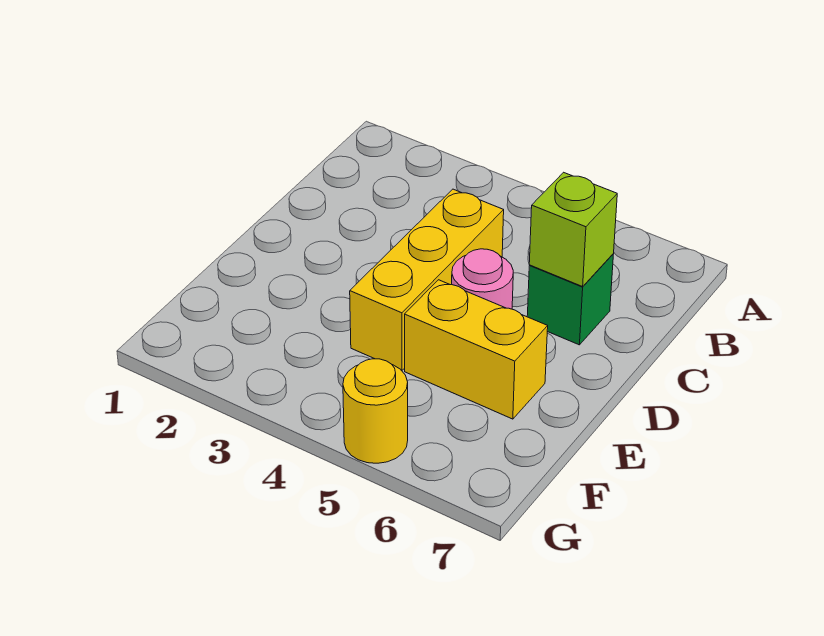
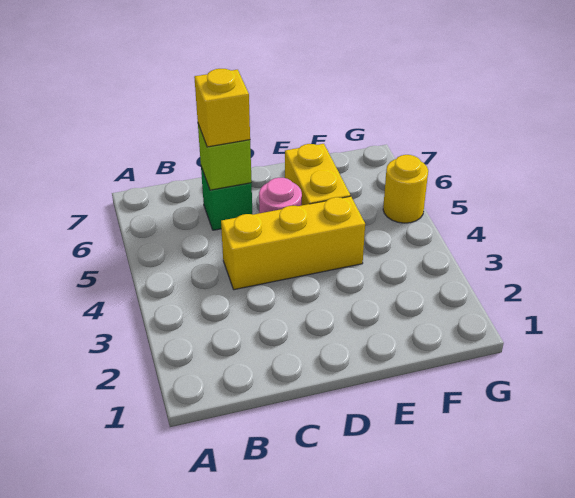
none -> yellow brick C6 level 3

